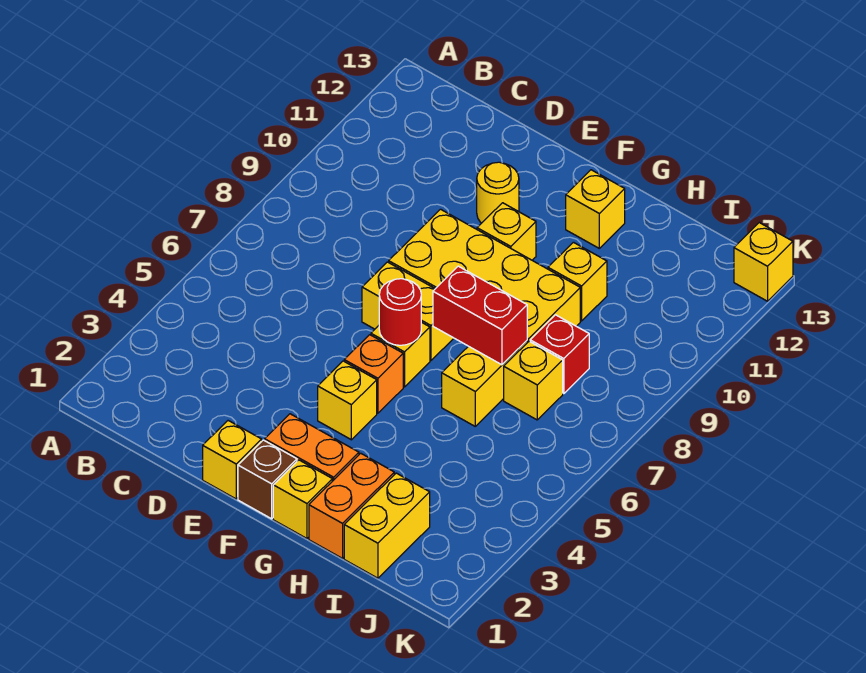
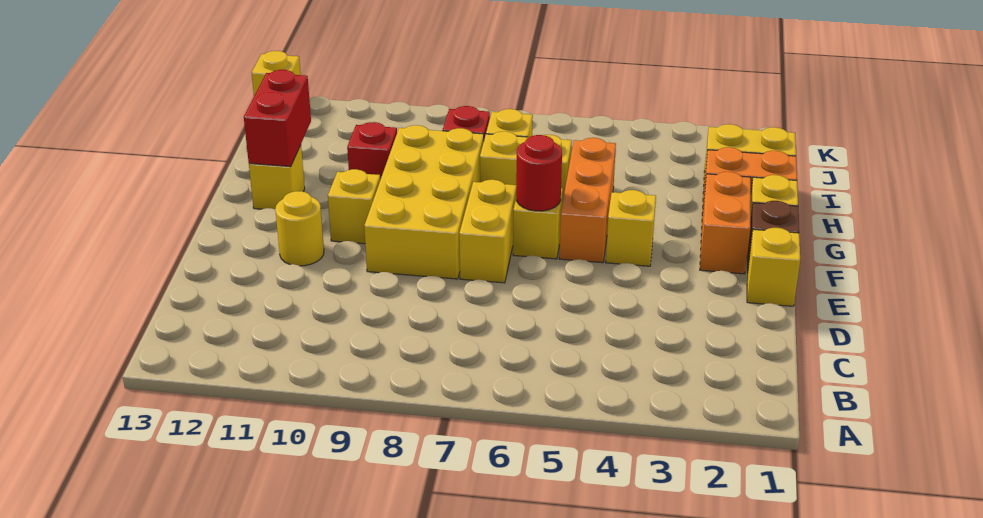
orange brick F5 level 1 -> orange brick F5:H5 level 1
red brick G7:H7 level 2 -> red brick G12:H12 level 2
yellow brick H10 level 1 -> red brick H10 level 1

